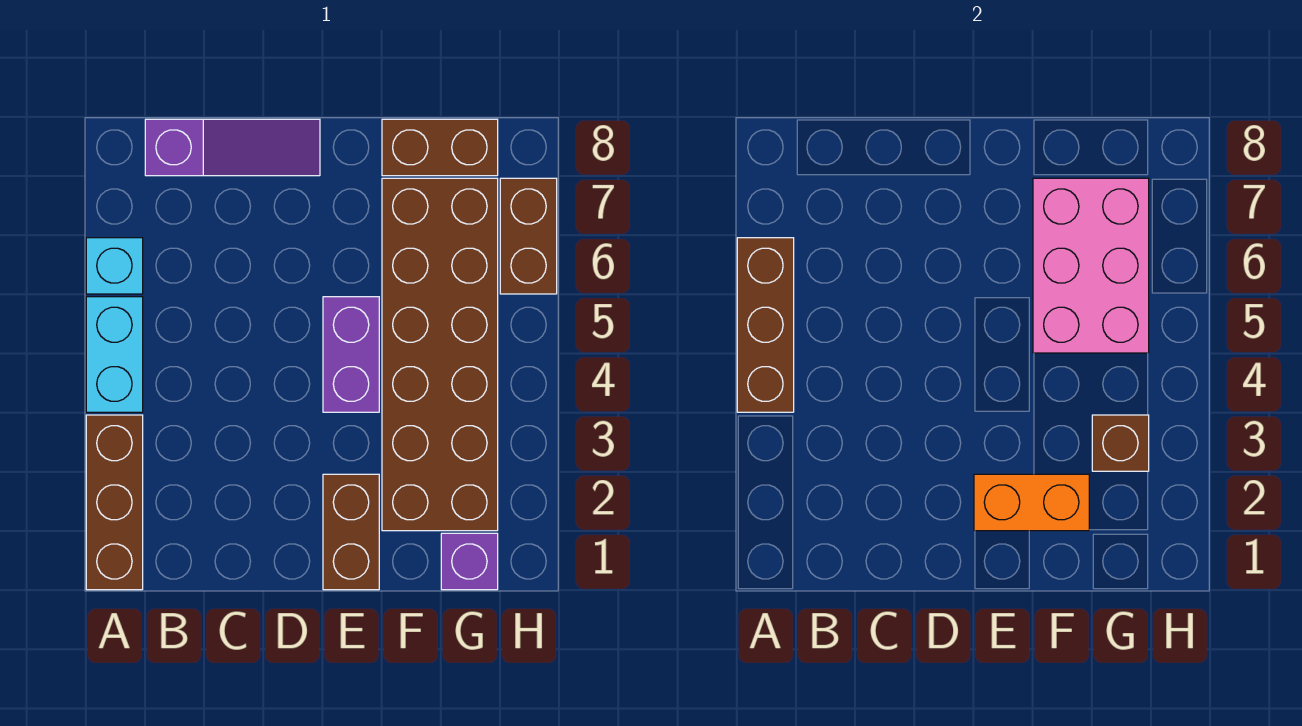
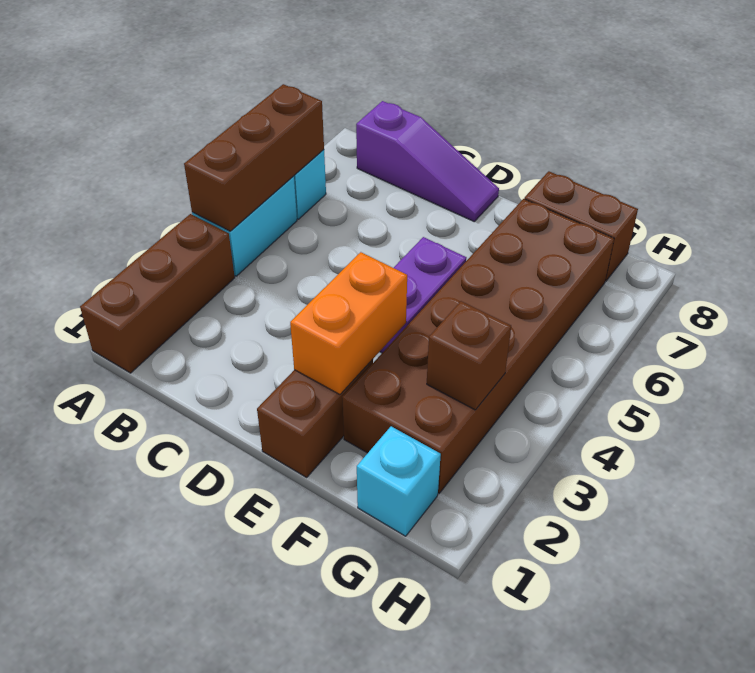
orange brick E2:F2 level 2 -> orange brick E2:E3 level 2
pink brick F5:G7 level 2 -> none
purple brick G1 level 1 -> cyan brick G1 level 1
brown brick H6:H7 level 1 -> none

